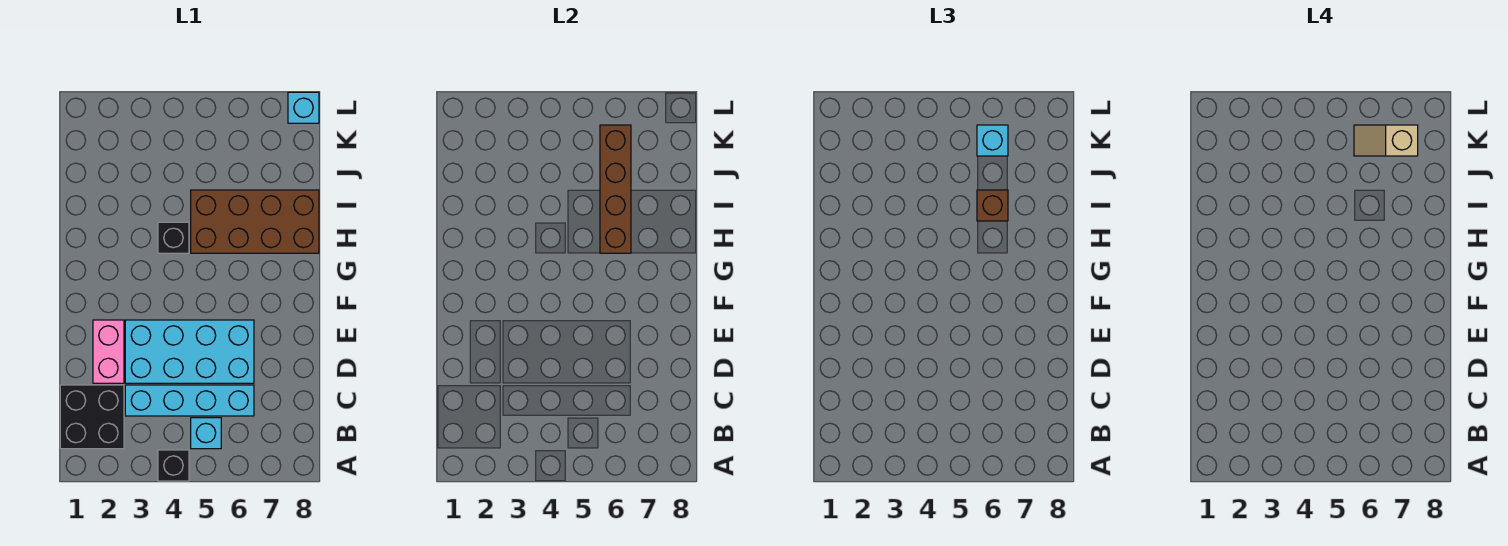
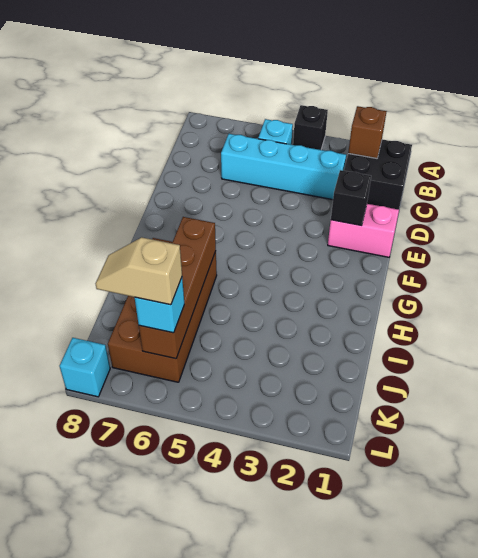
pink brick D2:E2 level 1 -> pink brick E1:E2 level 1
cyan brick D3:E6 level 1 -> none
black brick H4 level 1 -> black brick E2 level 2
brown brick H5:I8 level 1 -> brown brick H6:K7 level 1
brown brick I6 level 3 -> brown brick B2 level 2
tan slope K6:K7 level 4 top 7 -> tan slope K6:K7 level 4 top 6

